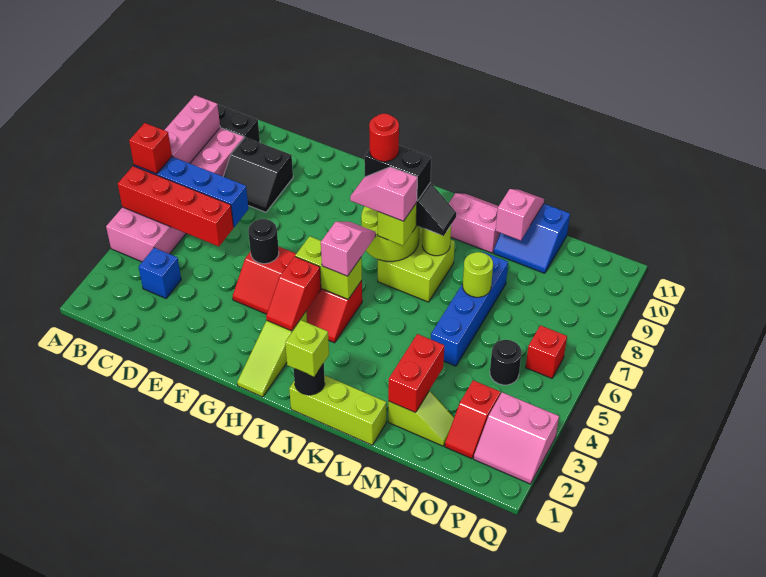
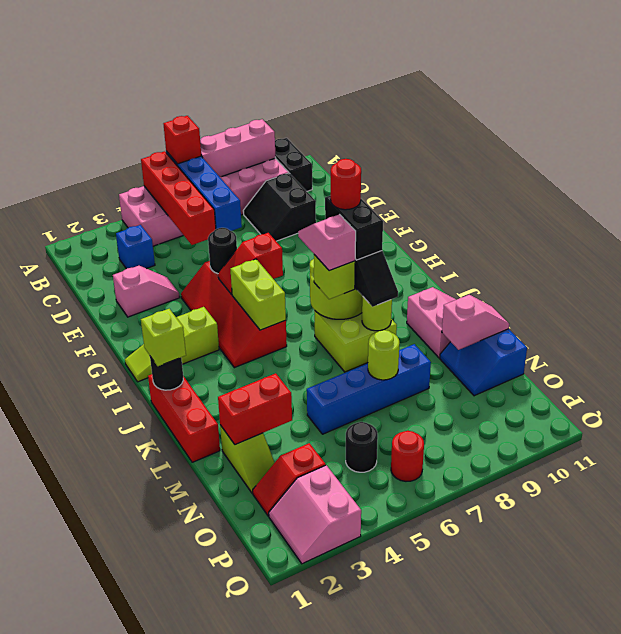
red slope H3:H4 level 2 top 4 -> red slope G5:G6 level 2 top 6
pink slope I5:I6 level 3 top 5 -> pink slope E2:E3 level 1 top 2
lime brick J1:L1 level 1 -> red brick J1:L1 level 1
red brick P6 level 1 -> red round brick P6 level 1

